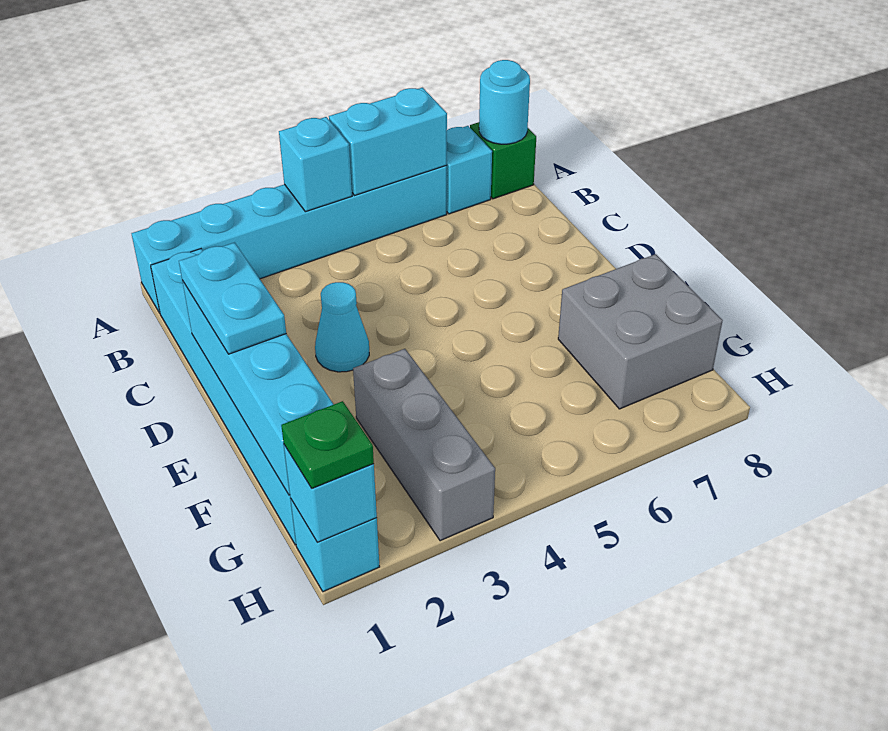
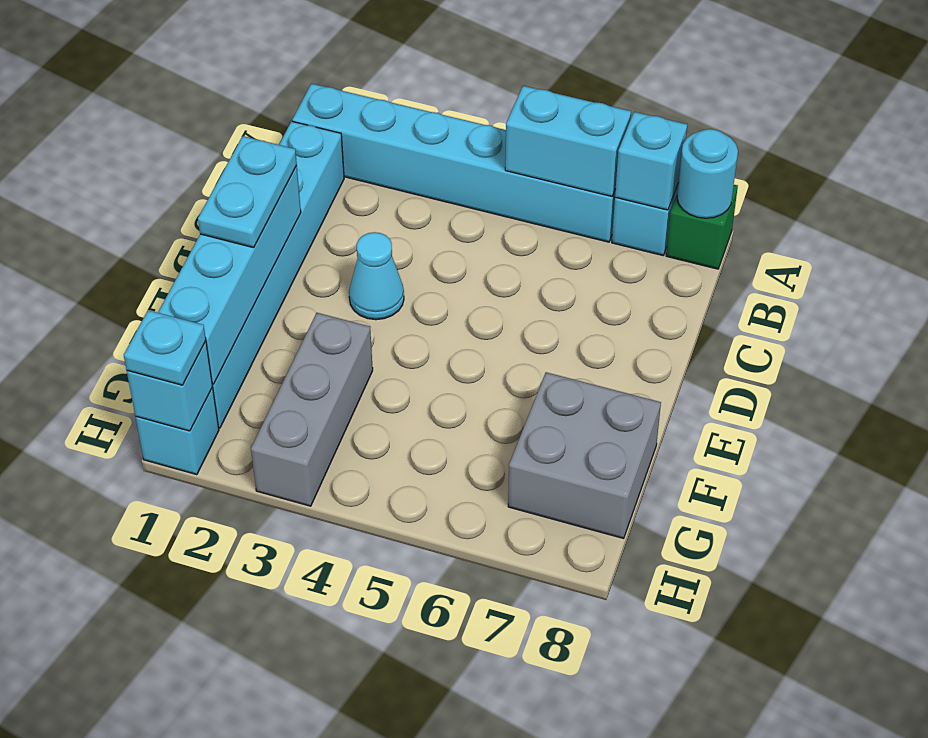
cyan brick A4 level 2 -> cyan brick A7 level 2
green plate H1 level 3 -> cyan plate H1 level 3

